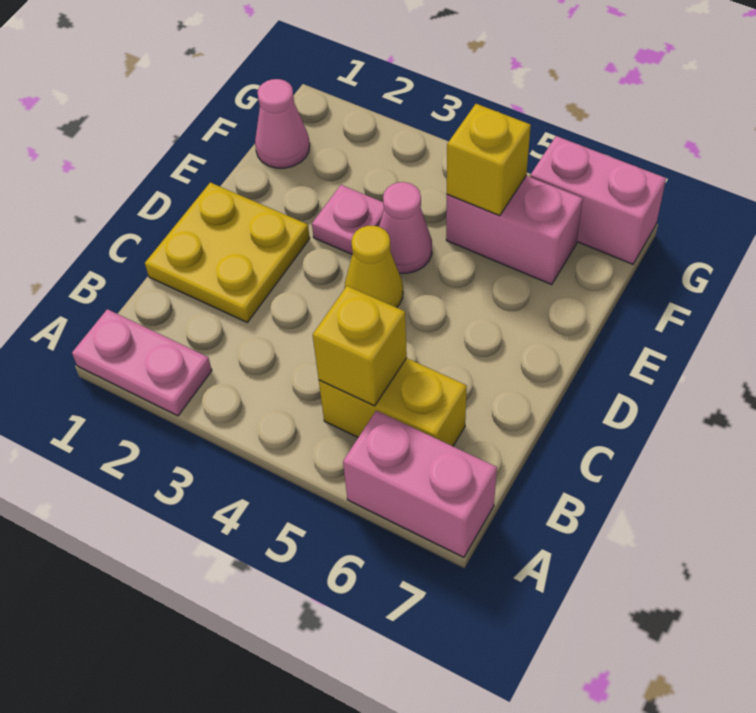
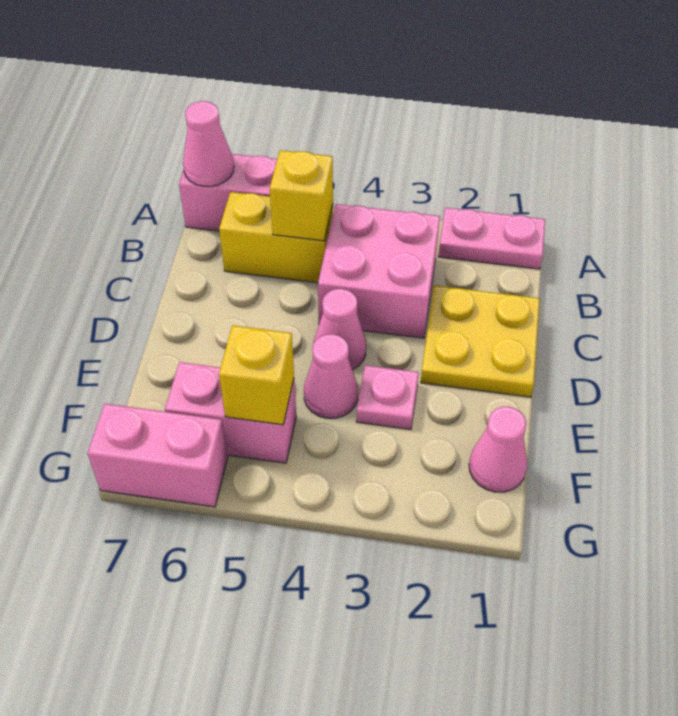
none -> pink cone A7 level 2
none -> pink brick B3:C4 level 1
yellow cone D4 level 1 -> pink cone D4 level 1

